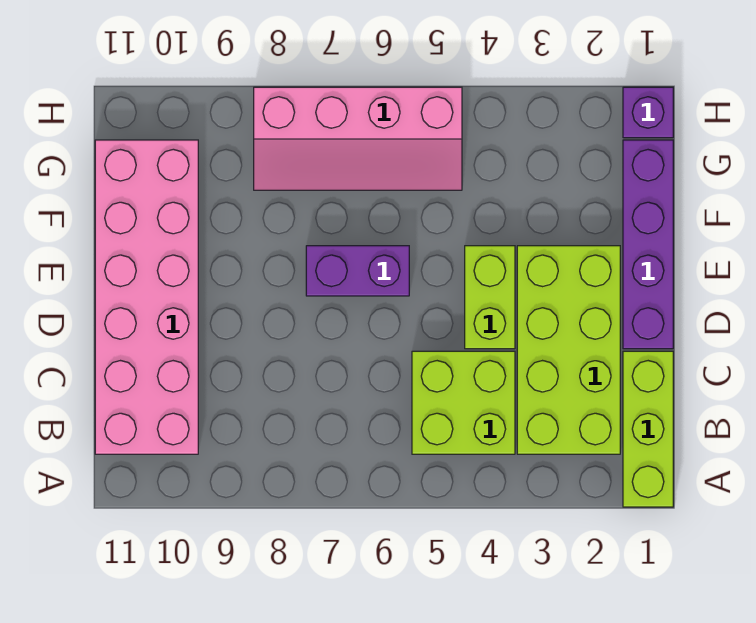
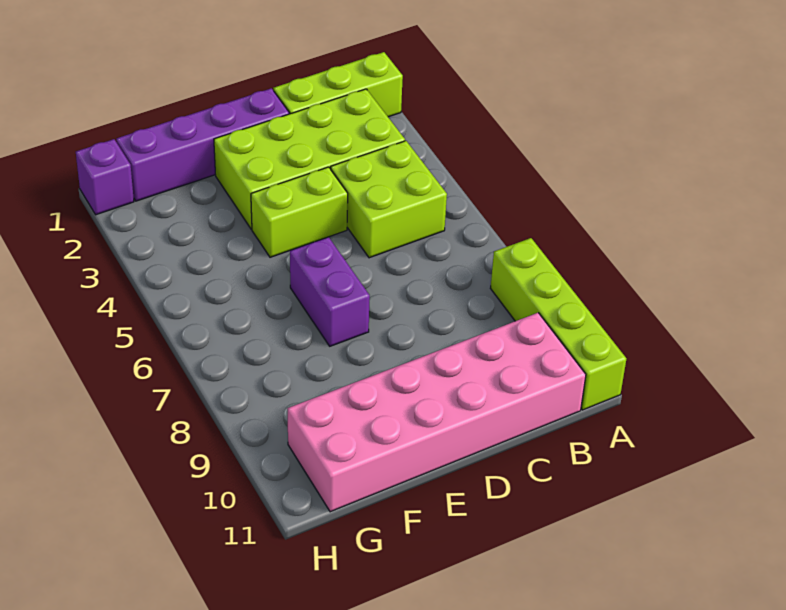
none -> lime brick A8:A11 level 1
pink slope G5:H8 level 1 top H -> none

